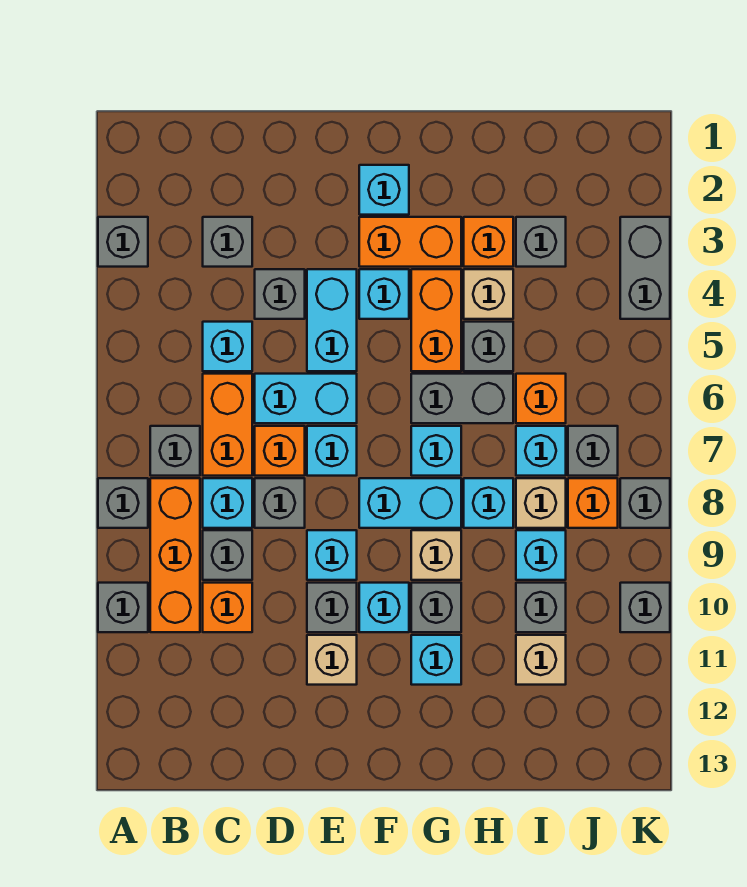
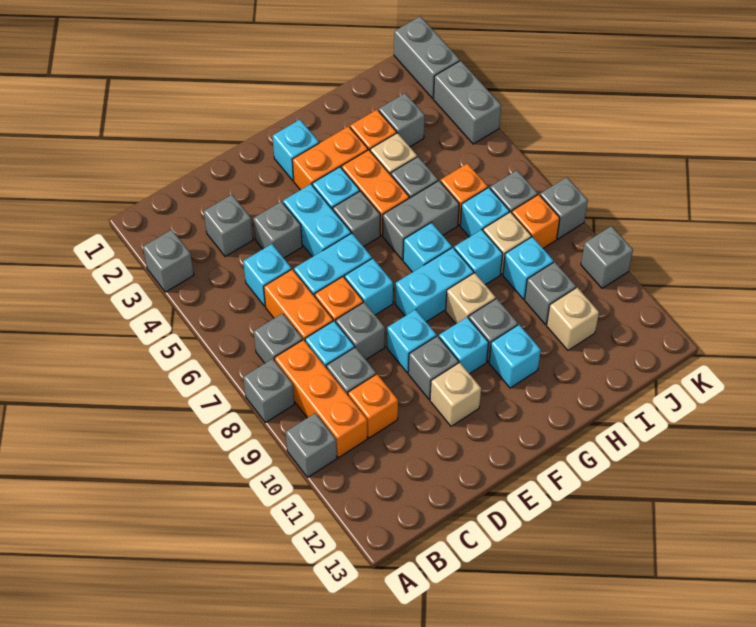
none -> grey brick F5 level 1
none -> grey brick K1:K2 level 1

